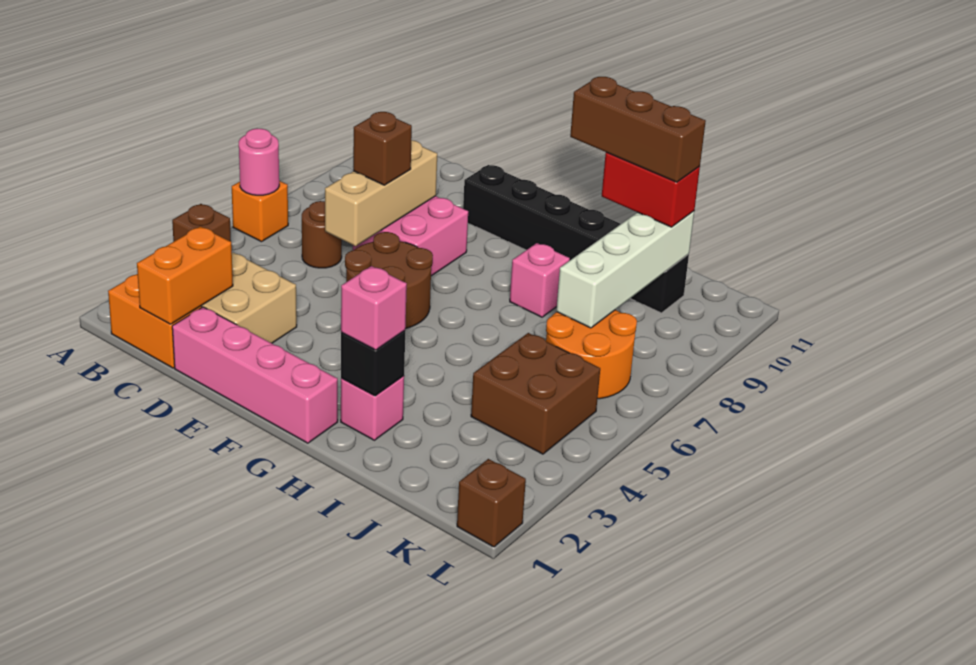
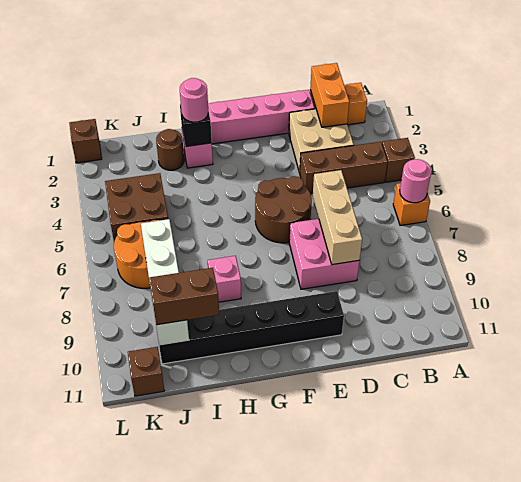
brown round brick C6 level 1 -> brown round brick I2 level 1
brown brick D7 level 3 -> brown brick K11 level 1
pink brick H2 level 3 -> pink round brick H2 level 3
brown brick H10:J10 level 4 -> brown brick B4:D4 level 1
red brick I10:J10 level 3 -> brown brick I10:J10 level 3

